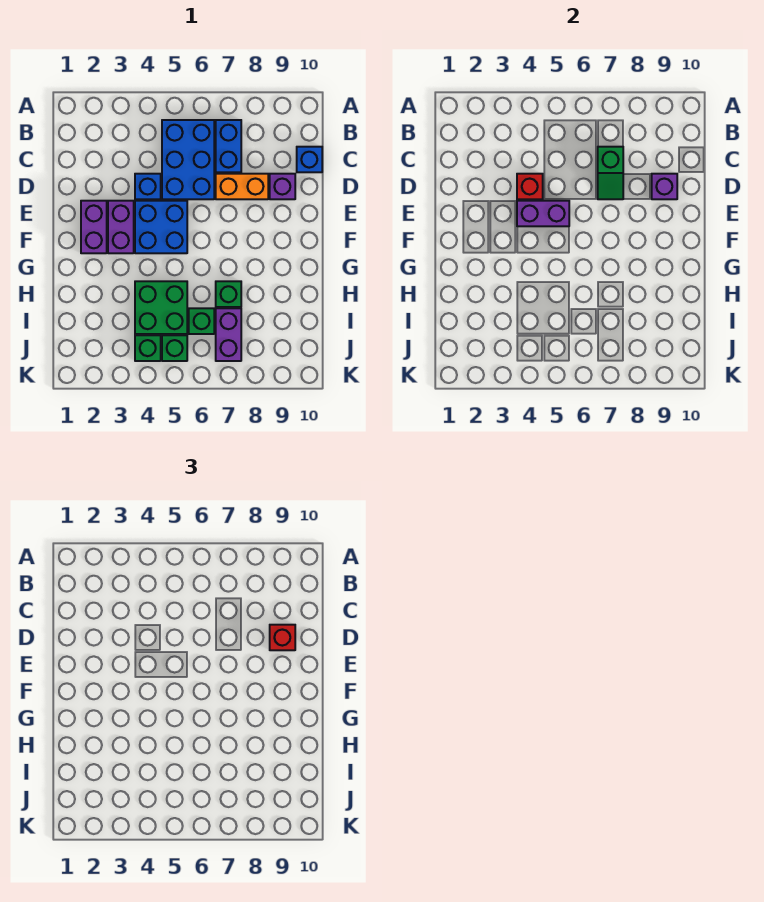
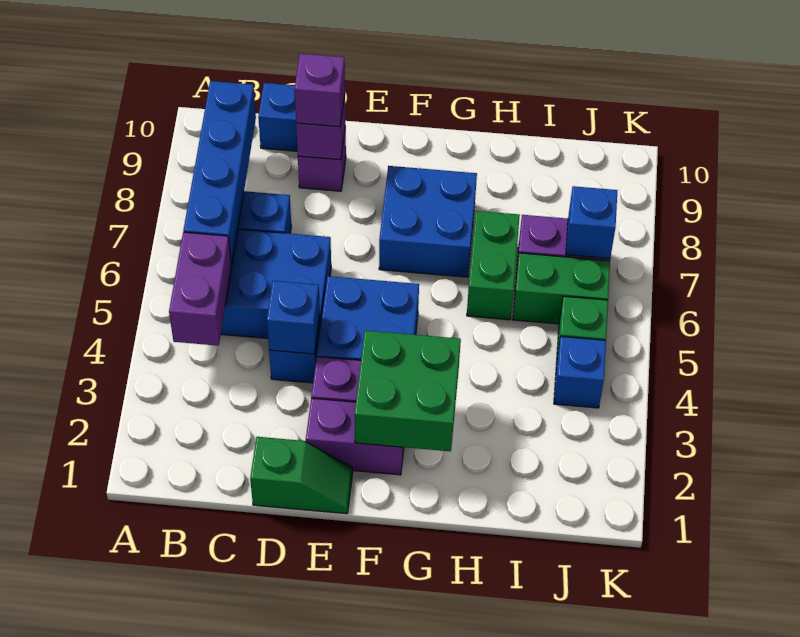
none -> blue brick B6:B9 level 2
green slope C7:D7 level 2 top C -> green slope D1:E1 level 1 top D
red brick D4 level 2 -> blue brick D4 level 2
orange brick D7:D8 level 1 -> none
red brick D9 level 3 -> purple brick D9 level 3
purple brick E4:E5 level 2 -> purple brick B4:B5 level 2
none -> blue brick F7:G8 level 1
green brick H4:I5 level 1 -> green brick F2:G3 level 2
green brick H7 level 1 -> green brick H6:H7 level 1
green brick I6 level 1 -> green brick I6:J6 level 1
green brick J4 level 1 -> blue brick J4 level 1
none -> blue brick J7 level 2

